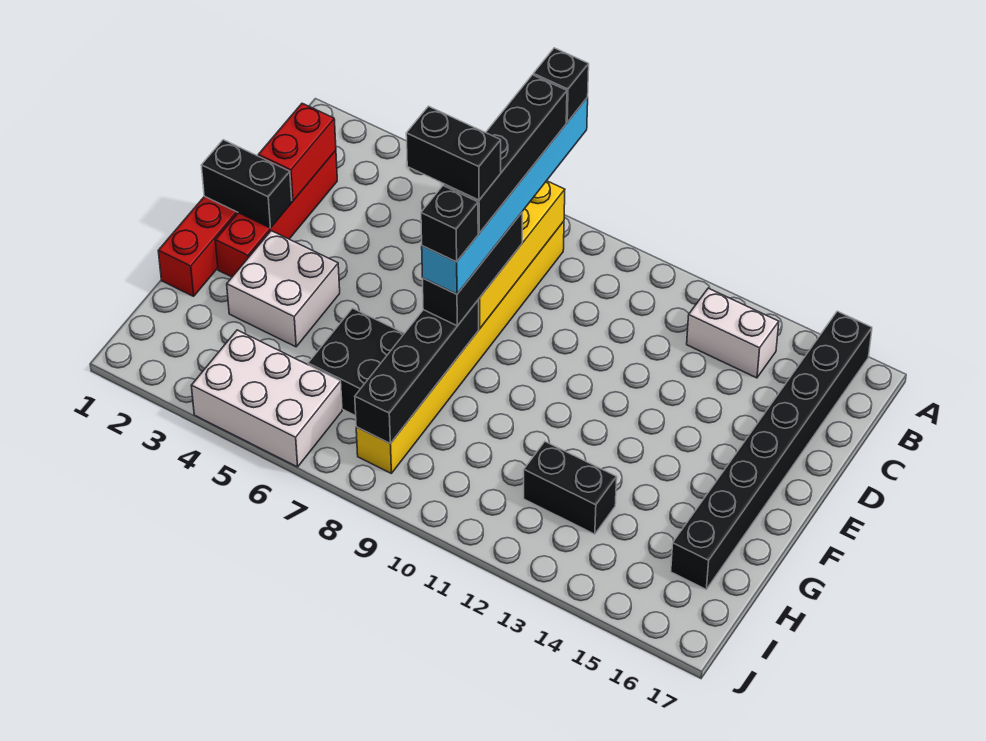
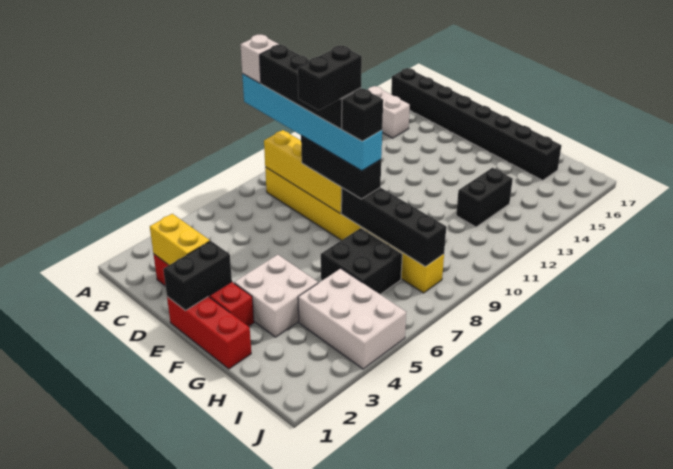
black brick A8 level 5 -> white brick A8 level 5
white brick B13:B14 level 1 -> white brick A14:B14 level 1
red brick C2:D2 level 2 -> yellow brick C2:D2 level 2
white brick I4:J6 level 1 -> white brick H4:J5 level 1

